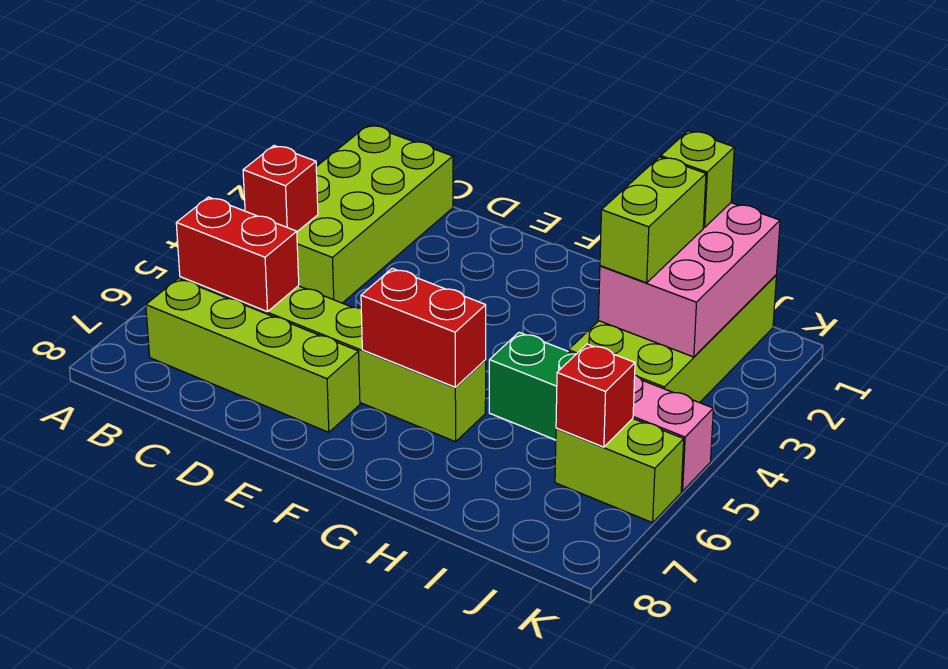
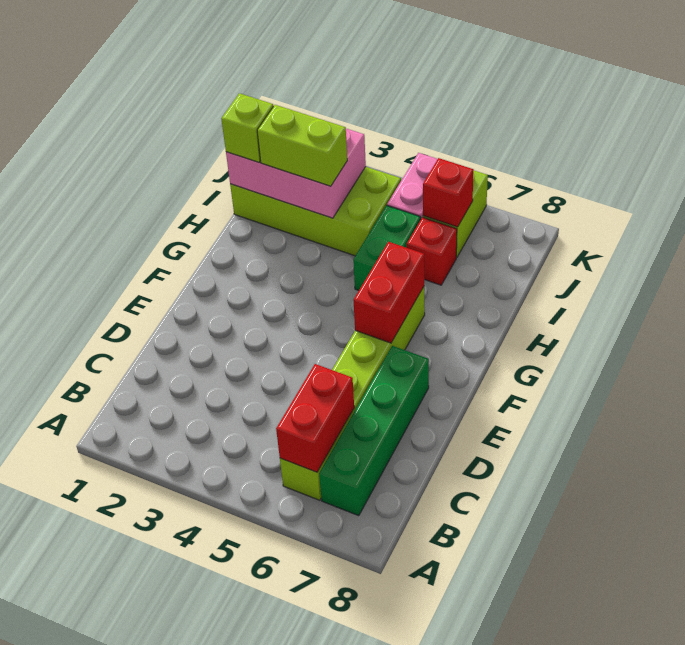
lime brick B1:C4 level 1 -> none
red brick B4 level 2 -> red brick I6 level 1
lime brick B7:E7 level 1 -> green brick B7:E7 level 1

